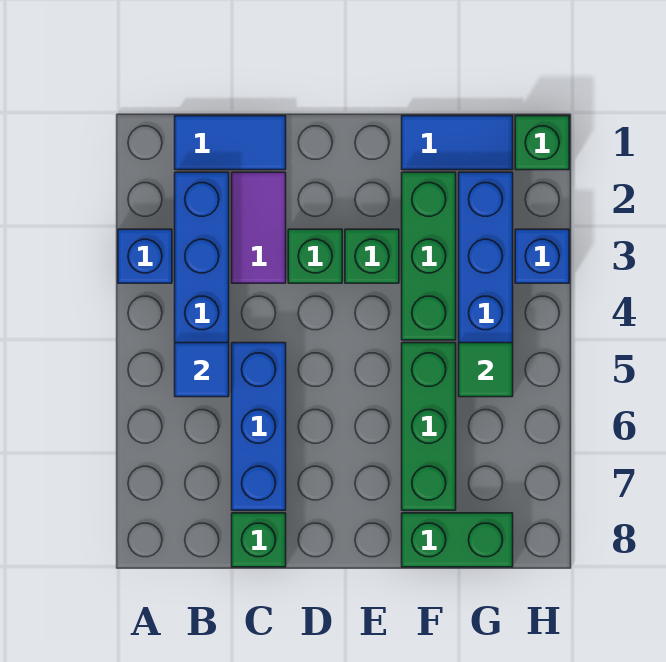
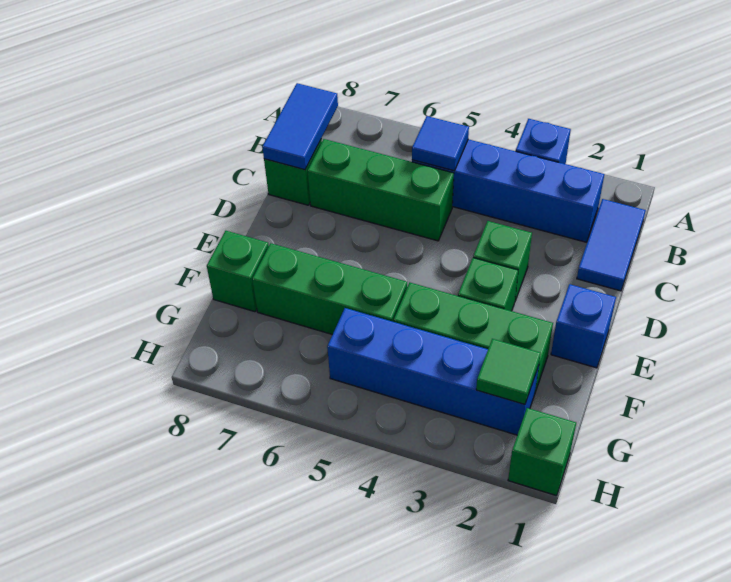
purple tile C2:C3 level 1 -> none
blue brick C5:C7 level 1 -> green brick C5:C7 level 1
blue tile F1:G1 level 1 -> blue tile B8:C8 level 2
green brick F8:G8 level 1 -> green brick F8 level 1
green tile G5 level 2 -> green tile G2 level 2
blue brick H3 level 1 -> blue brick E1 level 1

